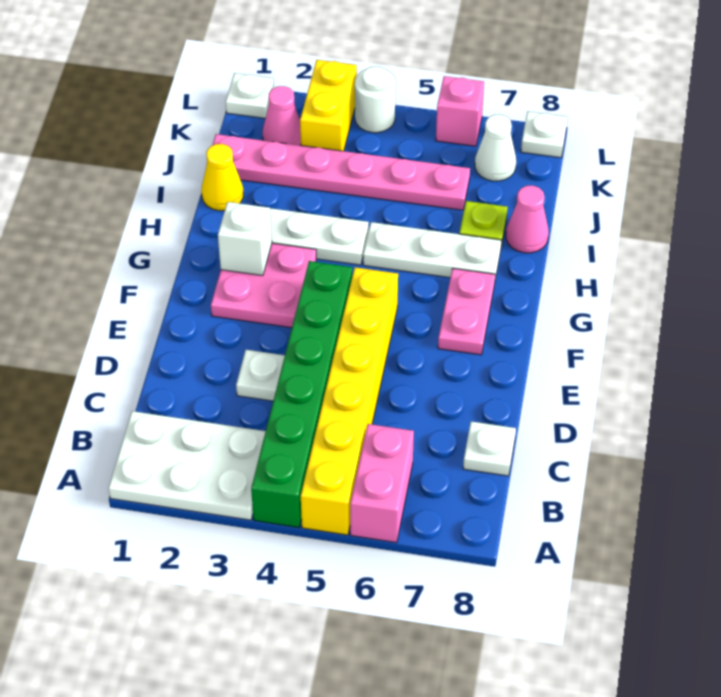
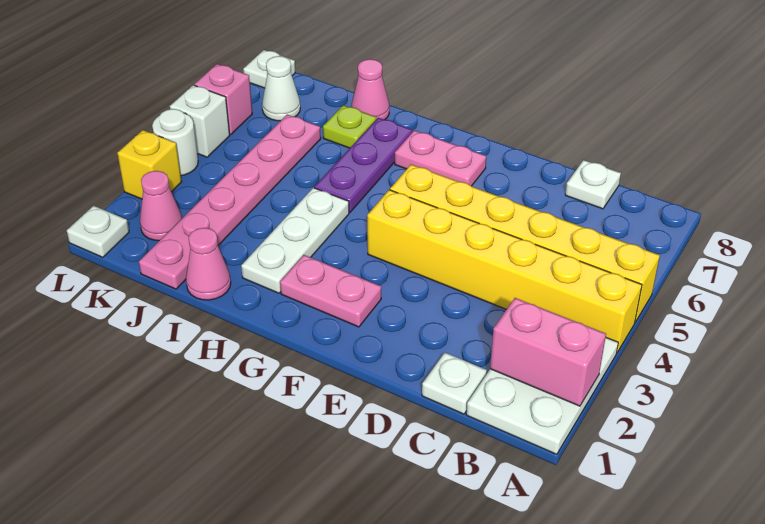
green brick A4:F4 level 1 -> yellow brick A4:F4 level 1
pink brick A6:B6 level 1 -> pink brick A2:B2 level 2
white plate D3 level 1 -> white plate C1 level 1
pink plate F2:G3 level 1 -> pink plate F2:G2 level 1
white brick G2 level 2 -> white brick L5 level 1
white plate H5:H7 level 1 -> purple plate H5:H7 level 1
yellow cone I1 level 1 -> pink cone I1 level 1
yellow brick K3:L3 level 1 -> yellow brick L3 level 1

